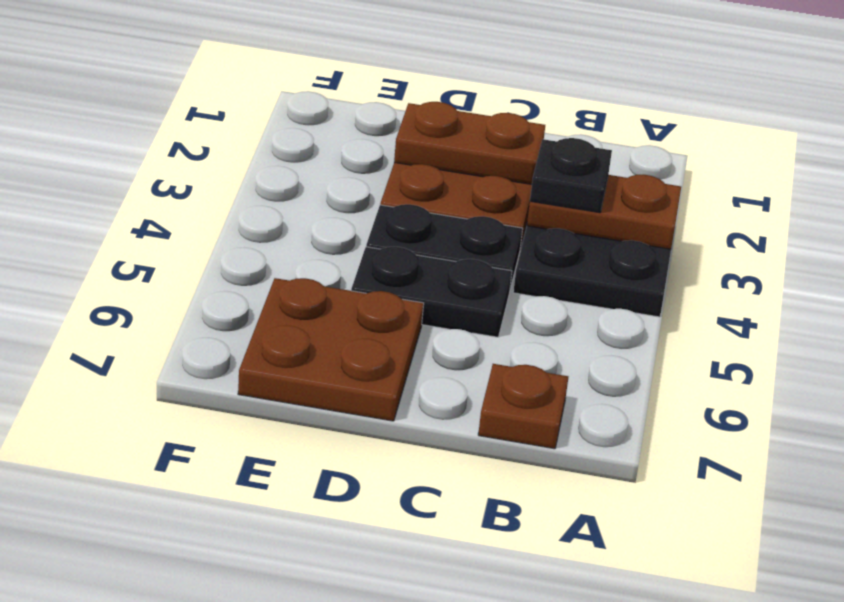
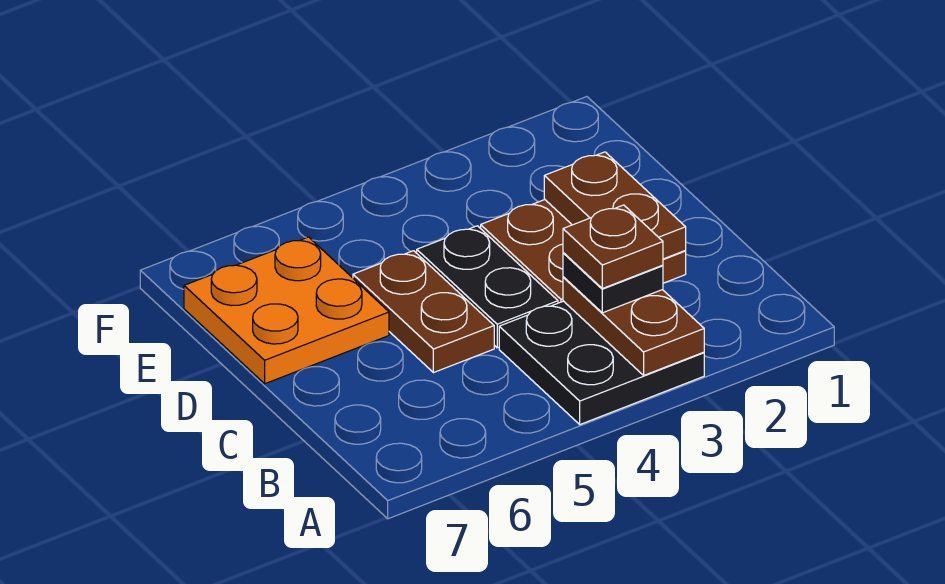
brown plate B7 level 1 -> brown plate B3 level 4
black plate C5:D5 level 1 -> brown plate C5:D5 level 1
brown plate D6:E7 level 1 -> orange plate D6:E7 level 1

